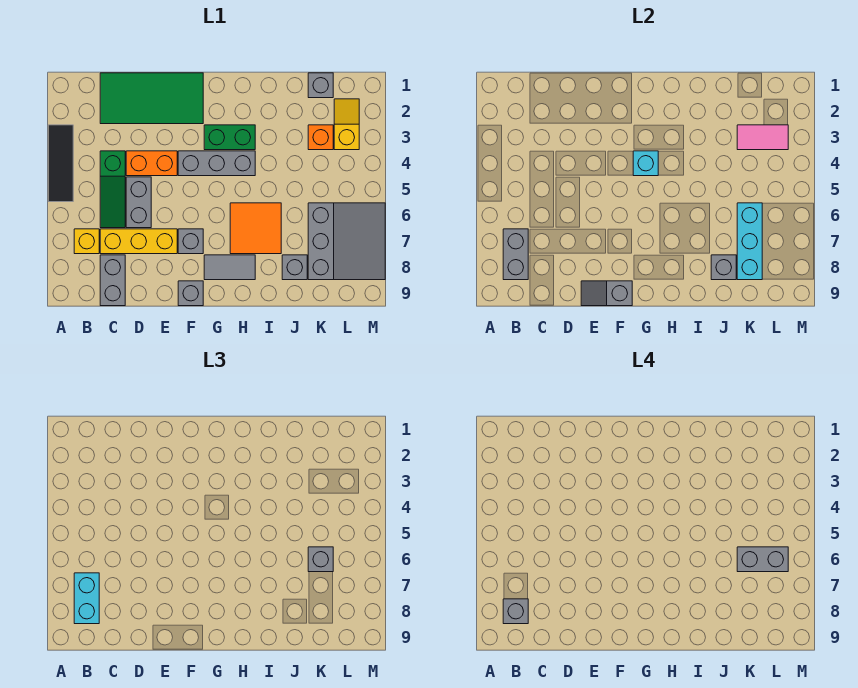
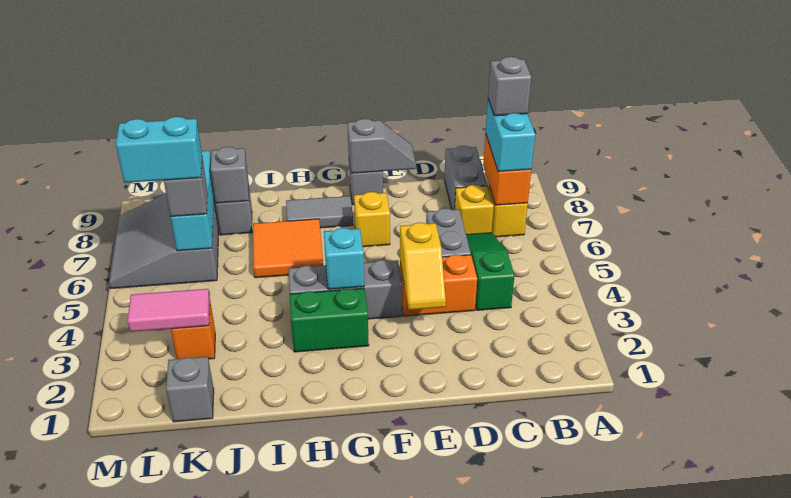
black tile A3:A5 level 1 -> none
grey brick B7:B8 level 2 -> orange brick B7:B8 level 2
green tile C1:F2 level 1 -> none
yellow brick C7:E7 level 1 -> yellow brick C7 level 1
grey brick F7 level 1 -> yellow brick F7 level 1
grey brick K6:L6 level 4 -> cyan brick K6:L6 level 4
yellow slope L2:L3 level 1 top 3 -> yellow slope E3:E4 level 2 top 4

